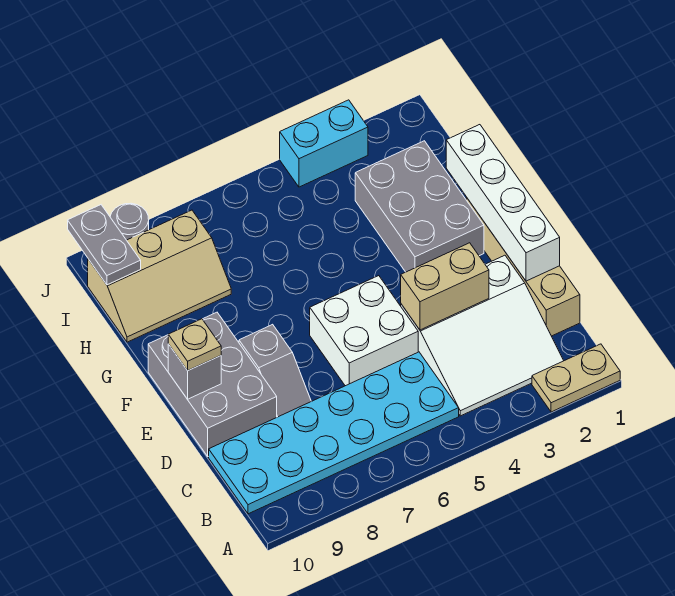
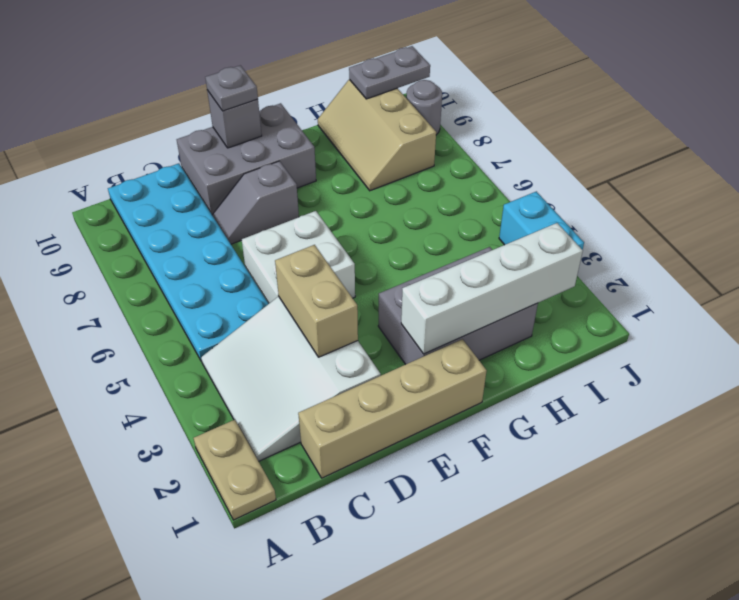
white brick D1:G1 level 2 -> white brick F2:I2 level 2
tan plate E10 level 3 -> grey plate E10 level 3

